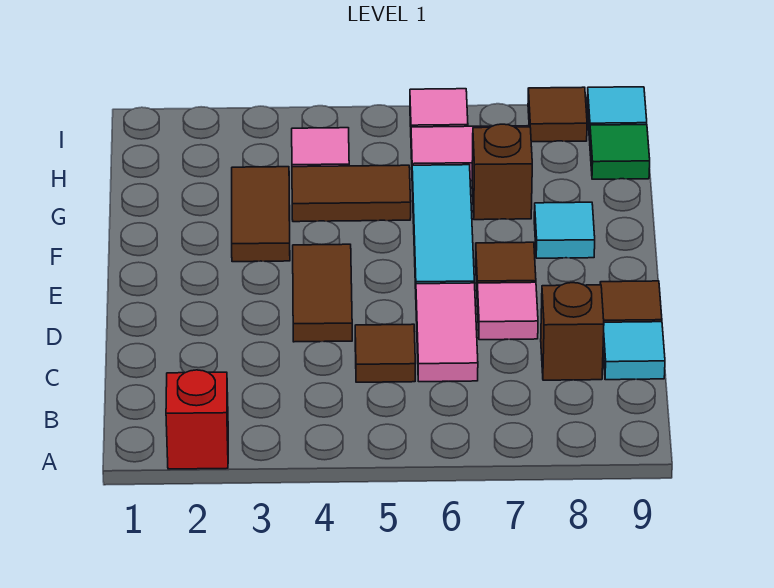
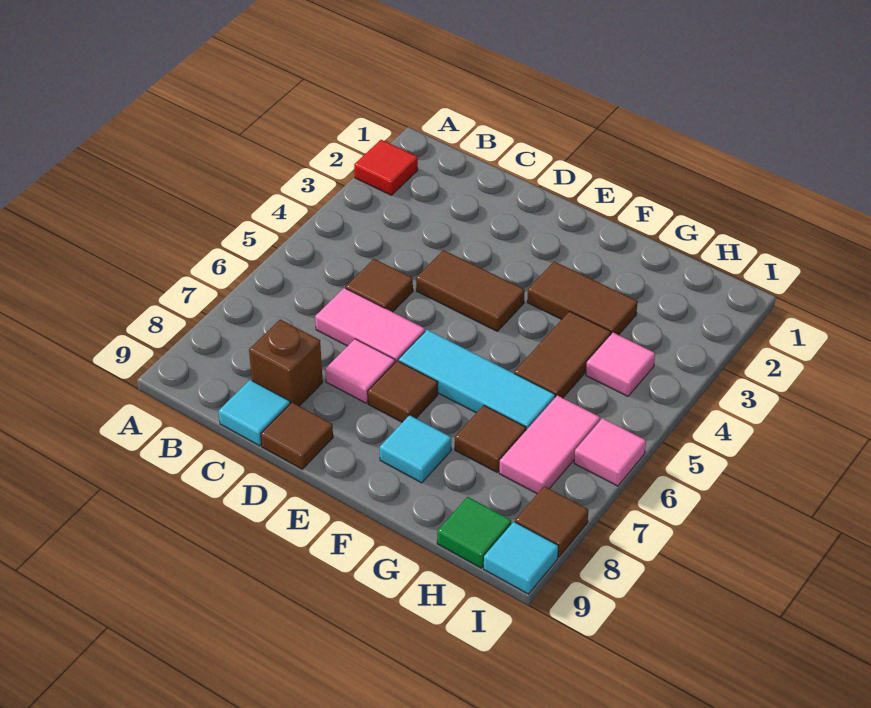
red brick A2 level 1 -> red tile A2 level 1
brown brick G7 level 1 -> brown tile G7 level 1

